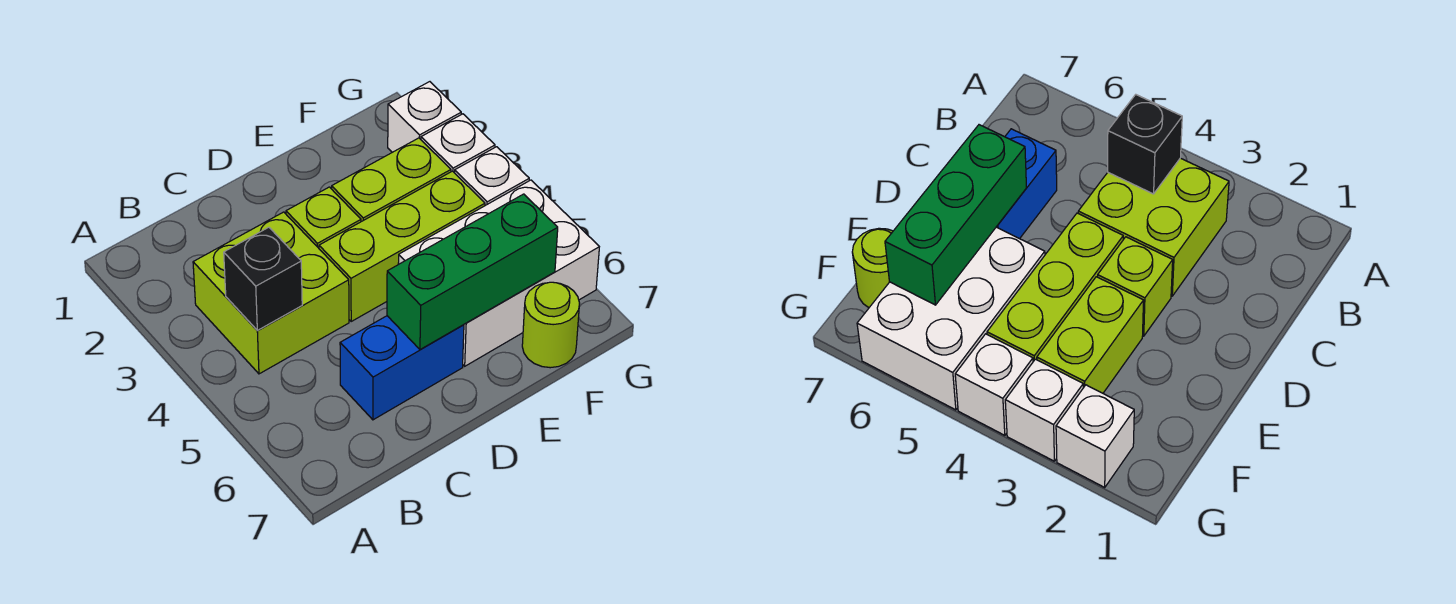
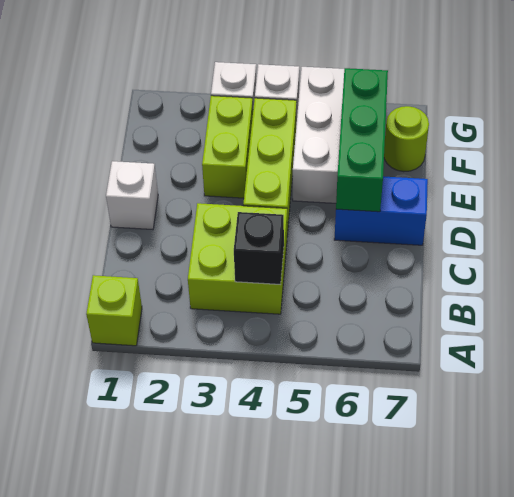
blue brick C6:D6 level 1 -> blue brick D6:D7 level 1
lime brick D3 level 1 -> lime brick A1 level 1
white brick G2 level 1 -> white brick D1 level 1

